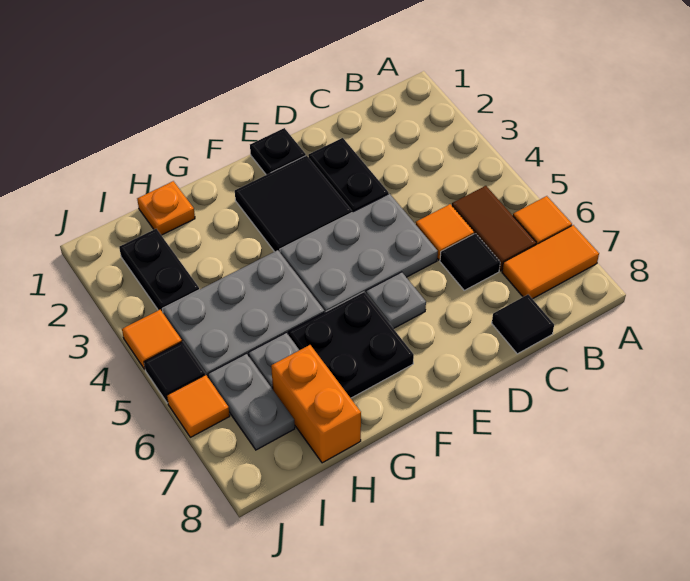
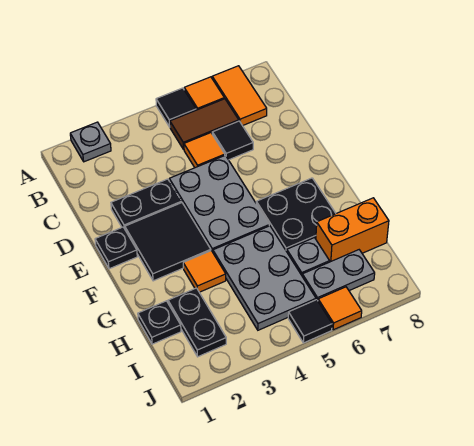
black tile C8 level 1 -> black tile A5 level 1
grey plate E6 level 1 -> grey plate A2 level 1
orange plate H1 level 1 -> black plate H1 level 1
black plate I2:I3 level 1 -> black plate H2:I2 level 1
orange tile J4 level 1 -> orange tile G3 level 1

